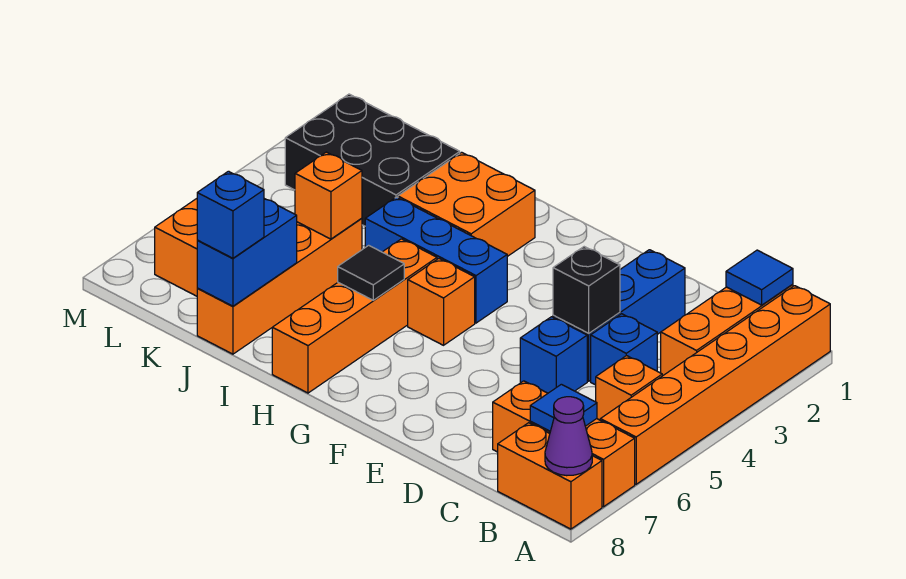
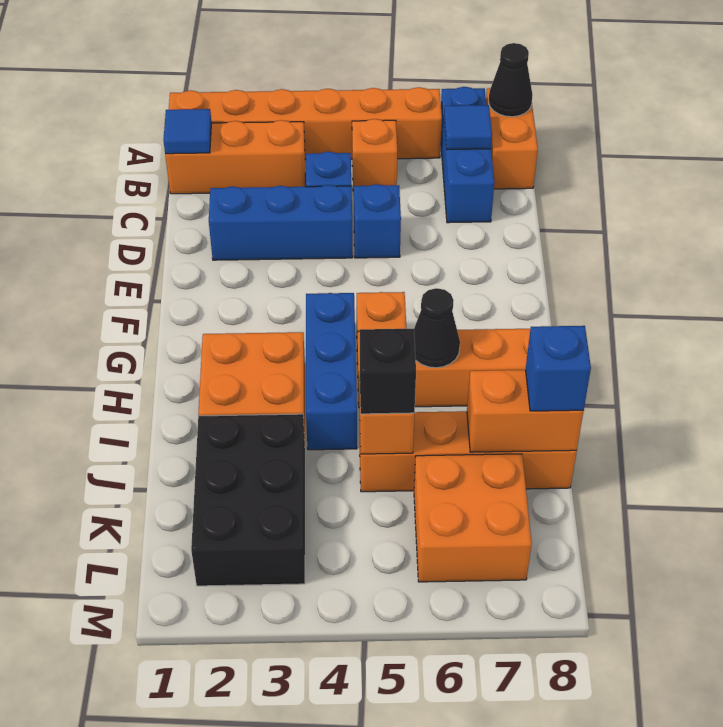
orange brick A7:C7 level 1 -> blue brick A7:C7 level 1
purple cone A8 level 2 -> black cone A8 level 2
black brick D4 level 2 -> black brick J5 level 3
black tile H6 level 2 -> black cone H6 level 2
blue brick J7:J8 level 2 -> orange brick J7:J8 level 2

